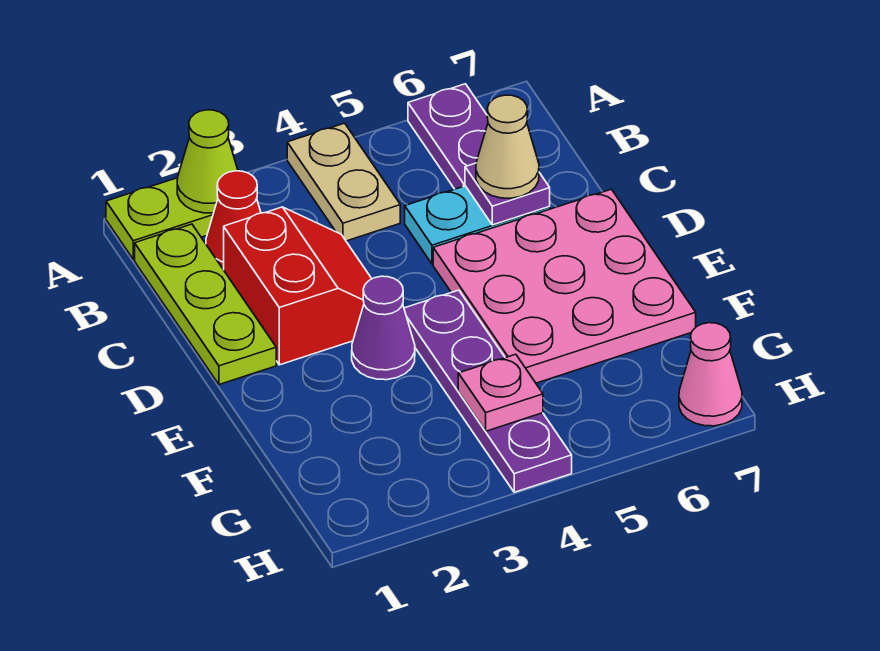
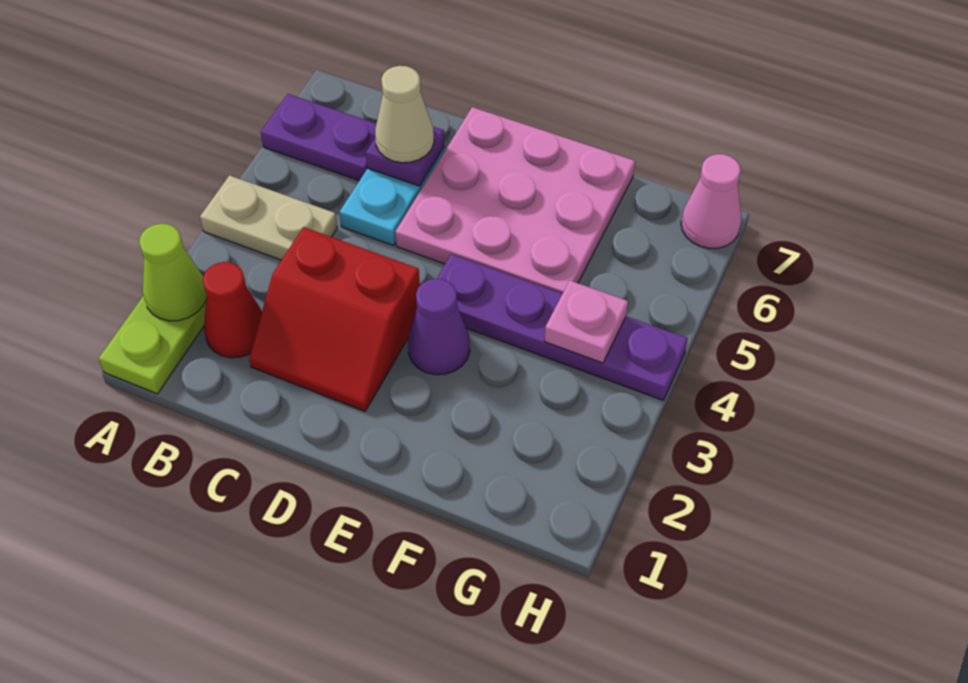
lime plate B1:D1 level 1 -> none
red slope C2:D3 level 1 top 2 -> red slope C2:D3 level 1 top 3

